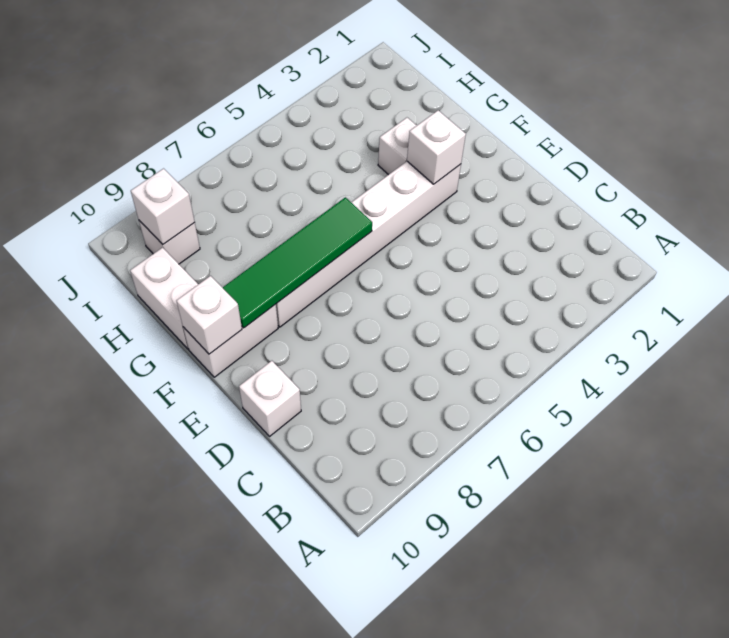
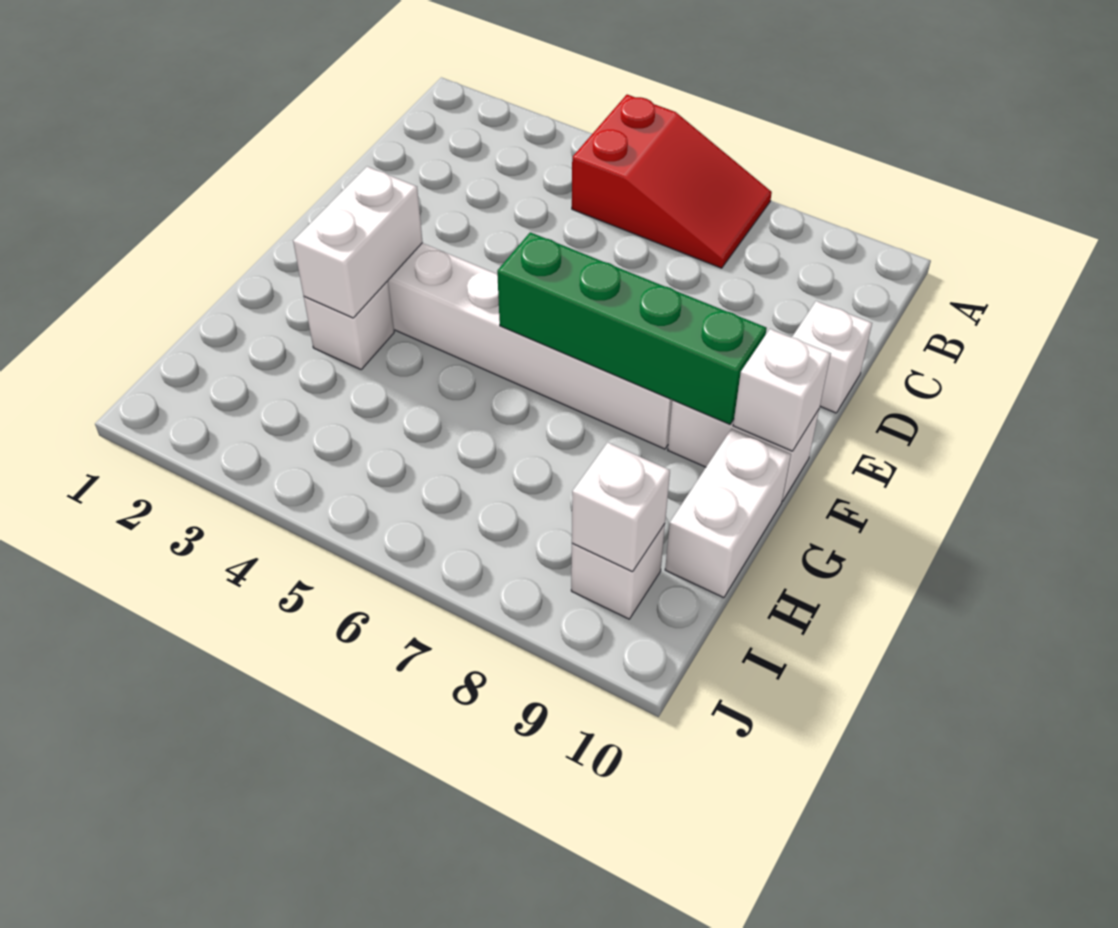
none -> red slope A5:B7 level 1 top 5
white brick F3 level 2 -> white brick F3:G3 level 2
green tile F6:F9 level 2 -> green brick F6:F9 level 2

